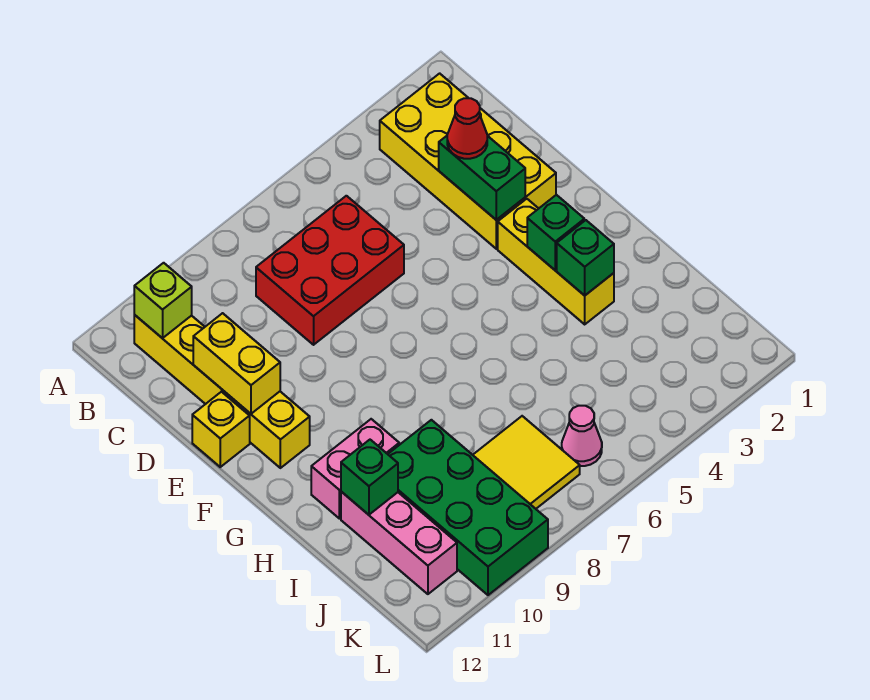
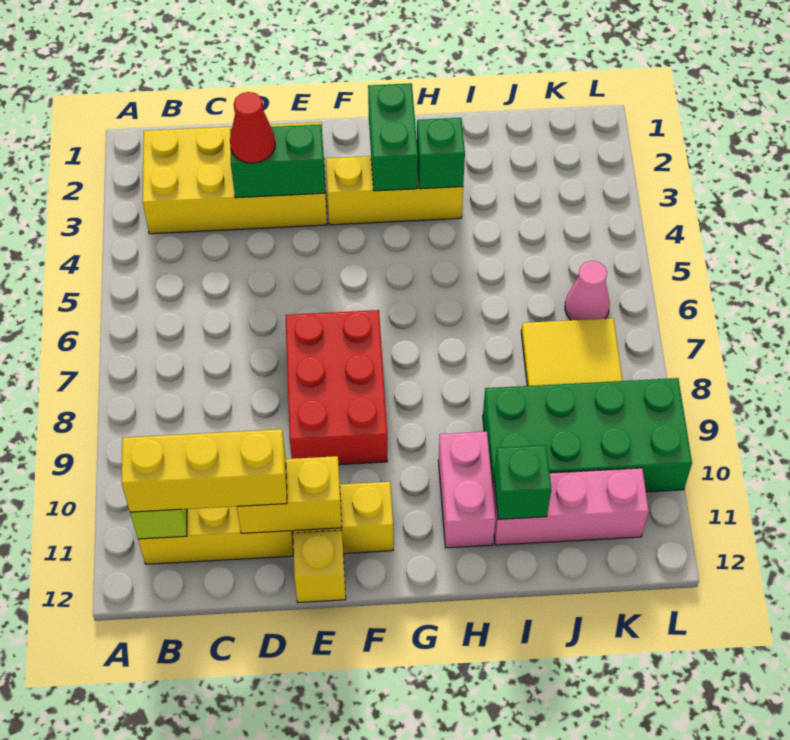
none -> yellow brick B11:D11 level 3
red brick C6:D8 level 1 -> red brick E7:F9 level 1
green brick G3 level 2 -> green brick G2:G3 level 2

